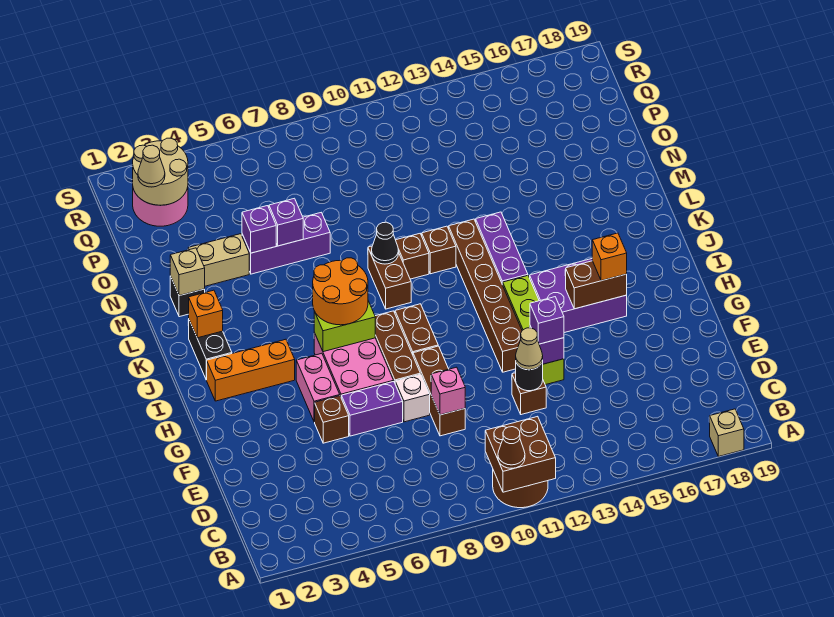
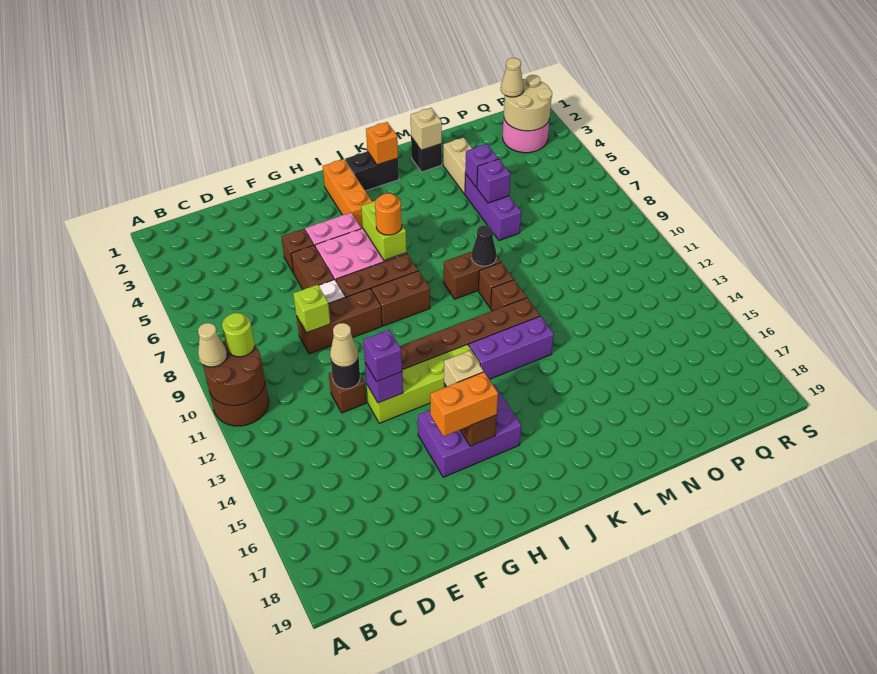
brown brick A10:B11 level 2 -> brown round brick A10:B11 level 2
brown cone A10 level 3 -> tan cone A10 level 3
tan brick A18 level 1 -> tan brick H15 level 3
none -> lime round brick B10 level 3
pink brick E9 level 2 -> lime brick E9 level 2
purple brick F6:F7 level 1 -> brown brick F6:F7 level 1
purple brick H14:I16 level 1 -> purple brick G15:I16 level 1
orange brick H16 level 3 -> orange brick G16:H16 level 3
orange round brick I6:J7 level 3 -> orange round brick I7 level 3

